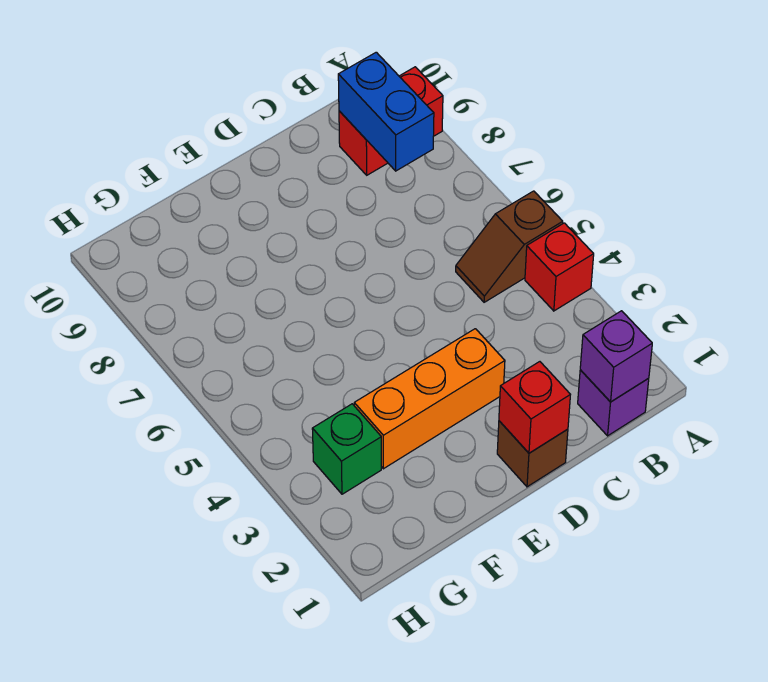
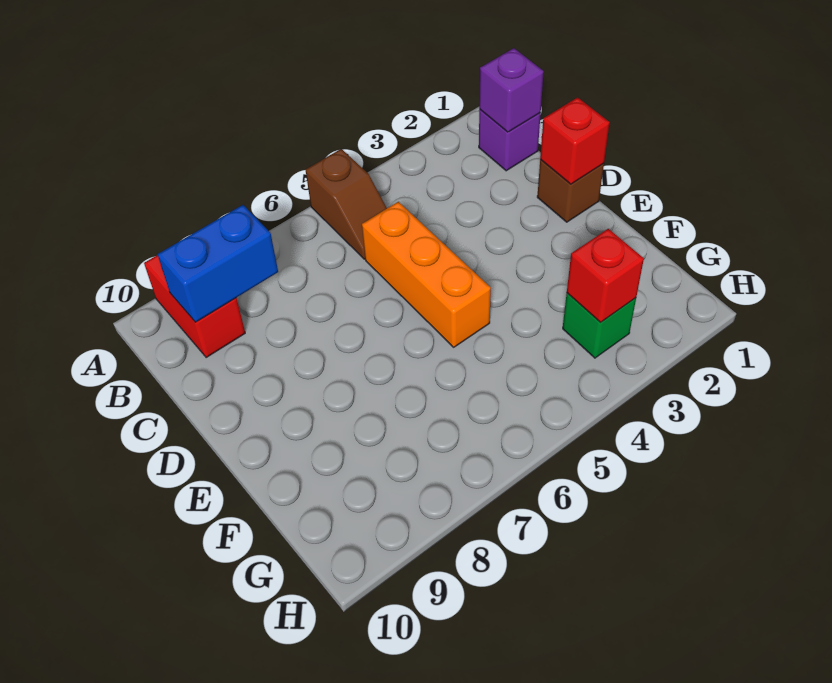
red brick A4 level 1 -> red brick G3 level 2
orange brick D3:F3 level 1 -> orange brick C5:E5 level 1

